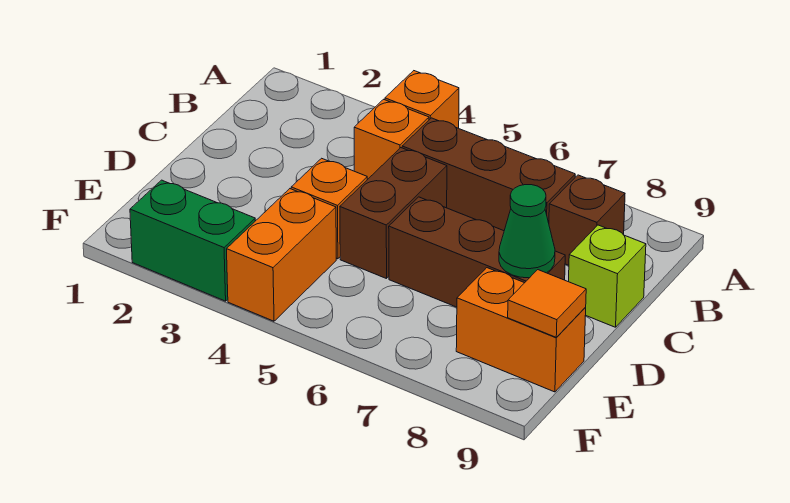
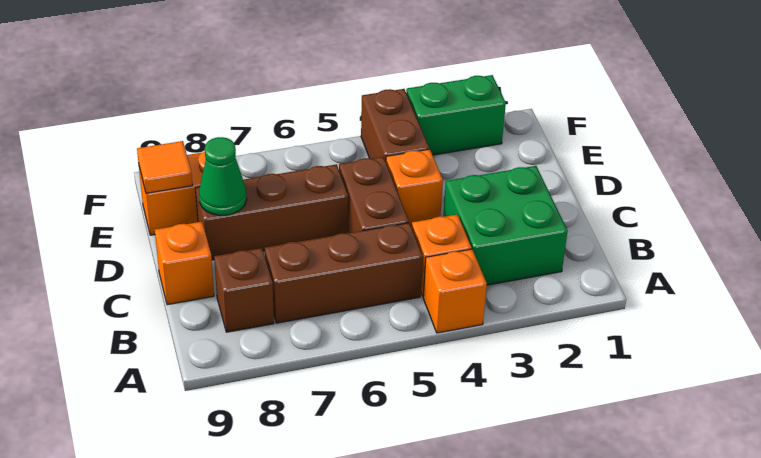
none -> green brick B2:C3 level 1
lime brick C9 level 1 -> orange brick C9 level 1
orange brick E4:F4 level 1 -> brown brick E4:F4 level 1

